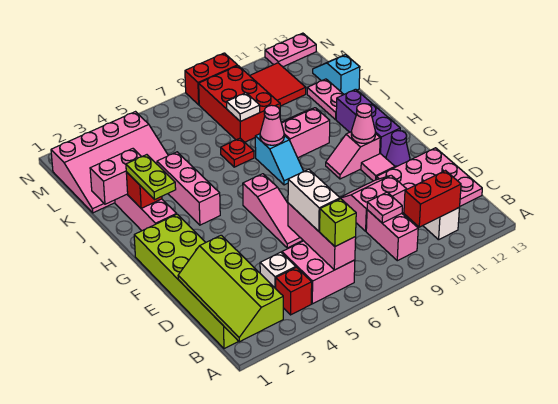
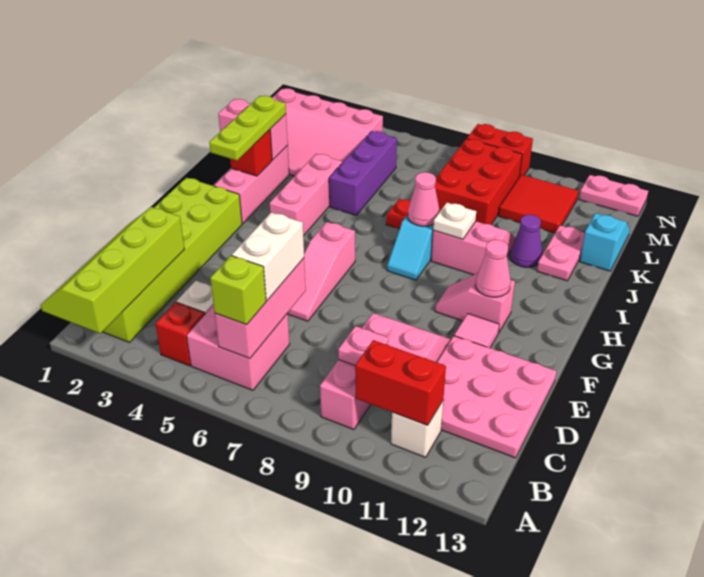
purple cone F12 level 1 -> purple cone J11 level 1
purple brick G12:I12 level 1 -> purple brick J5:L5 level 1
lime plate H2:I2 level 3 -> lime plate H2:J2 level 3
white plate K8 level 2 -> white plate I9 level 2

